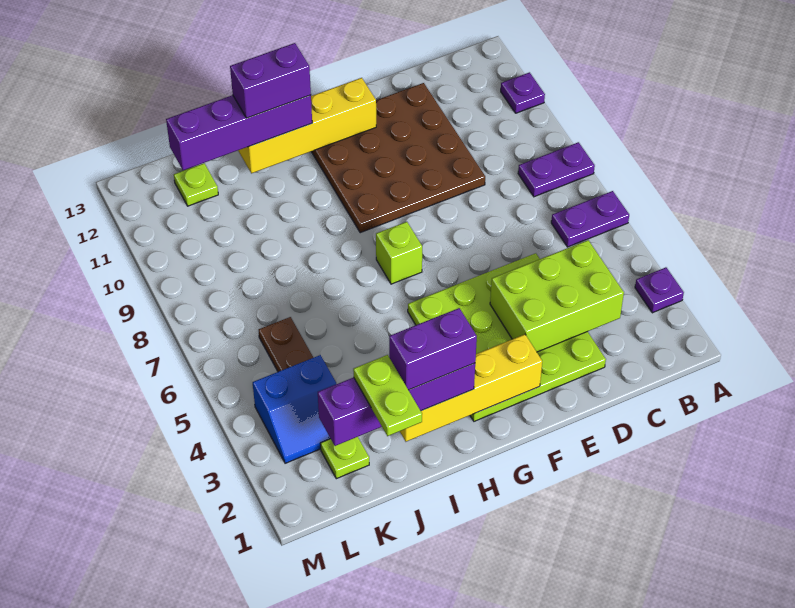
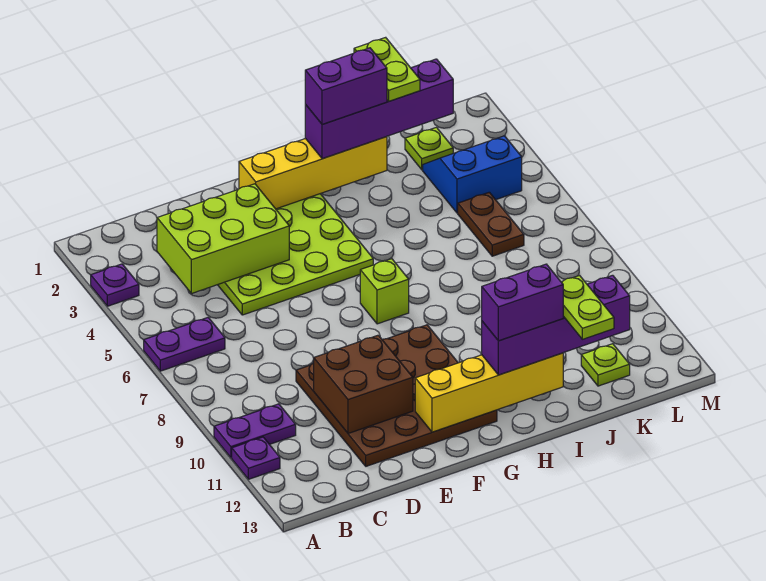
purple plate A8:B8 level 1 -> purple plate A10:B10 level 1
none -> brown brick D10:E11 level 2
none -> lime plate J12:J13 level 4

